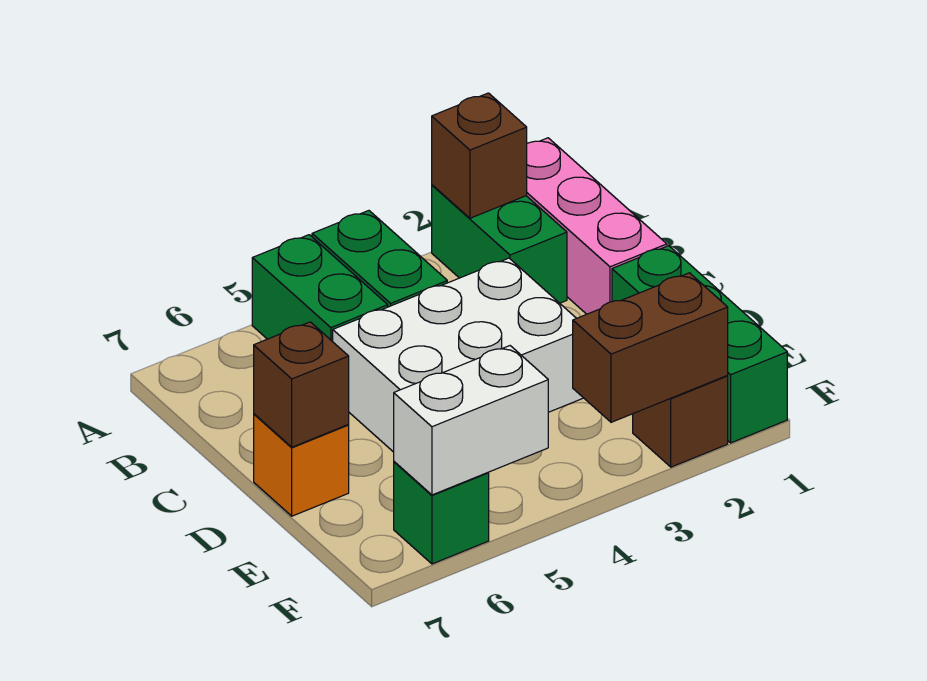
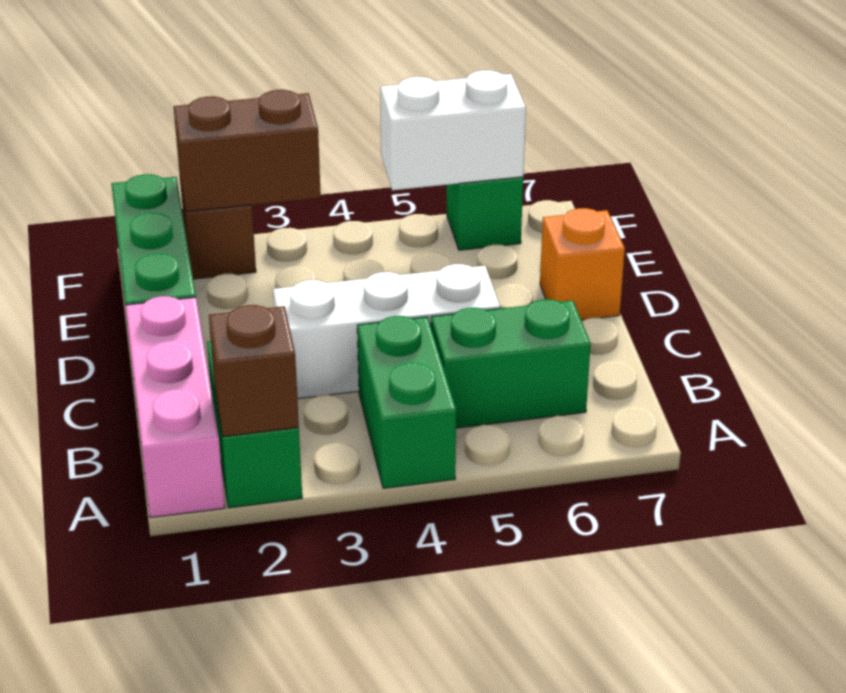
green brick A5:B5 level 1 -> green brick B5:B6 level 1
white brick C3:D5 level 1 -> white brick C3:C5 level 1
brown brick D7 level 2 -> none

